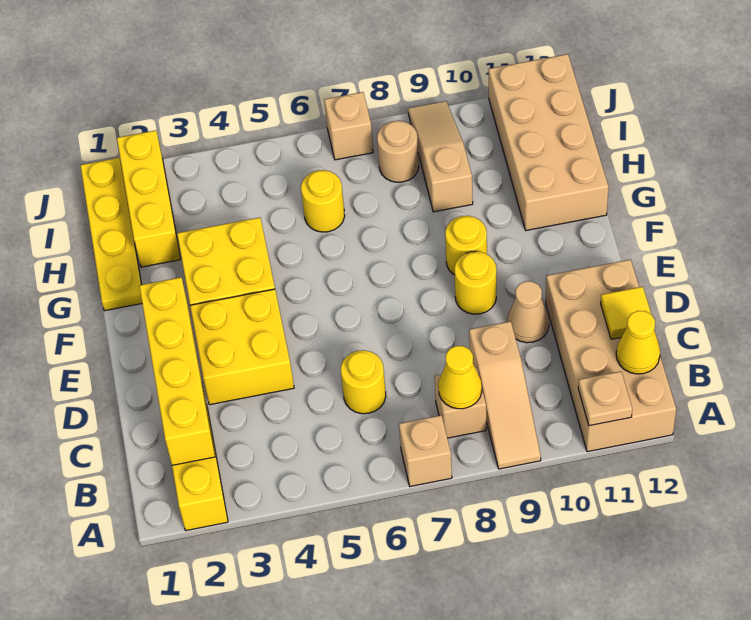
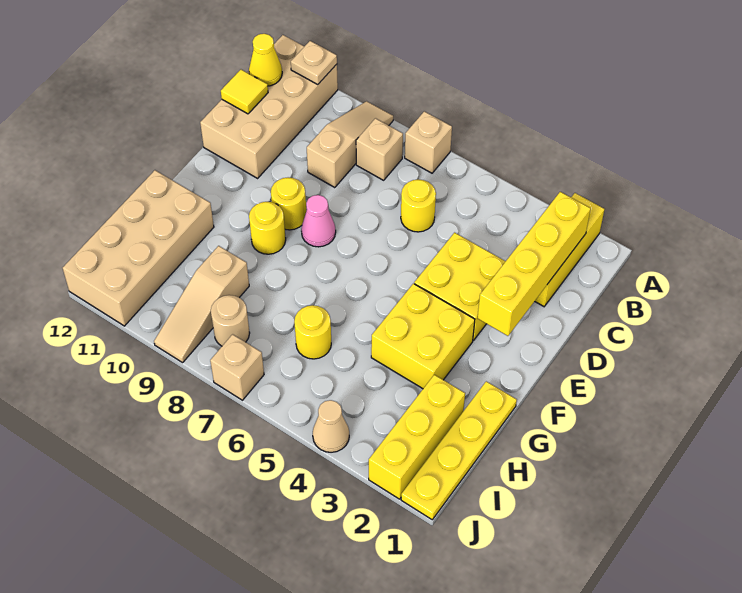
yellow cone B8 level 2 -> none
tan cone D10 level 1 -> tan cone J4 level 1
none -> pink cone E8 level 1

